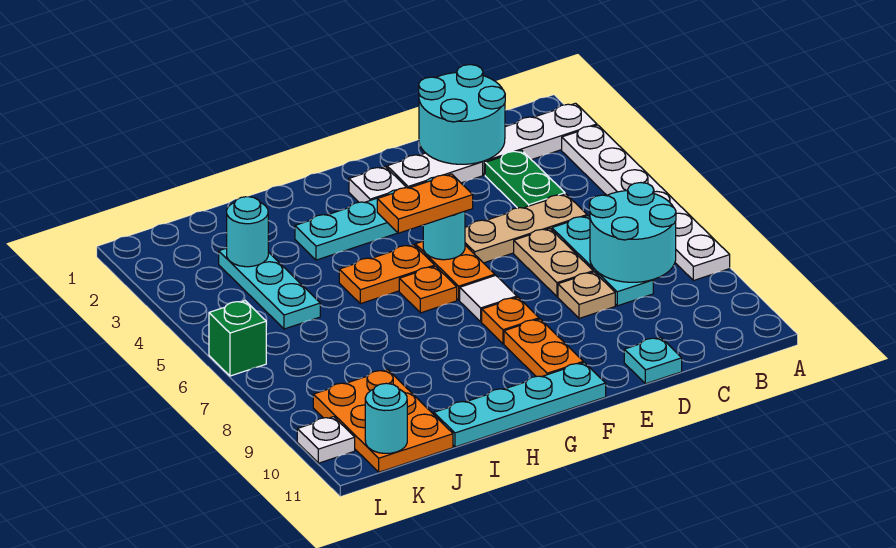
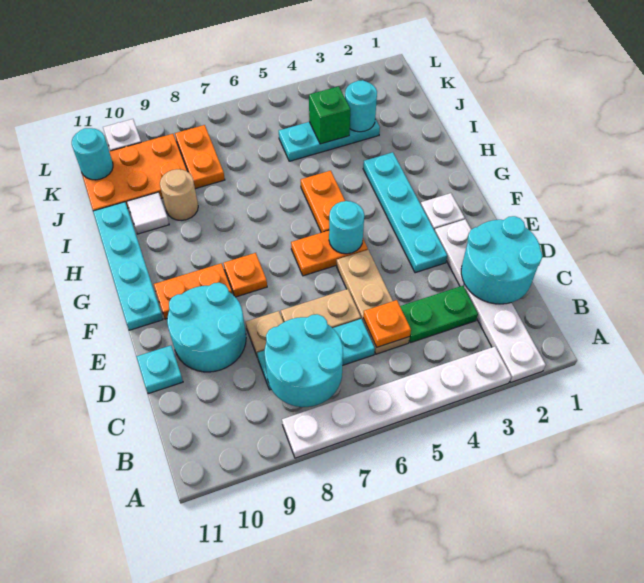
none -> cyan round brick D9:E10 level 1
orange plate F5:G5 level 3 -> orange plate J8:K8 level 1
white tile F7 level 1 -> white tile I10 level 1
orange plate G6 level 1 -> orange plate C5 level 2
none -> tan round brick I9 level 1
green brick L6 level 1 -> green brick J4 level 2

